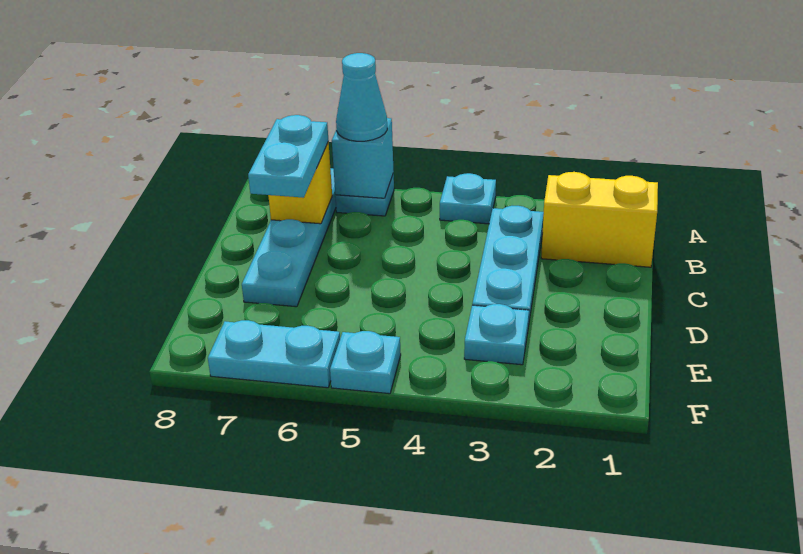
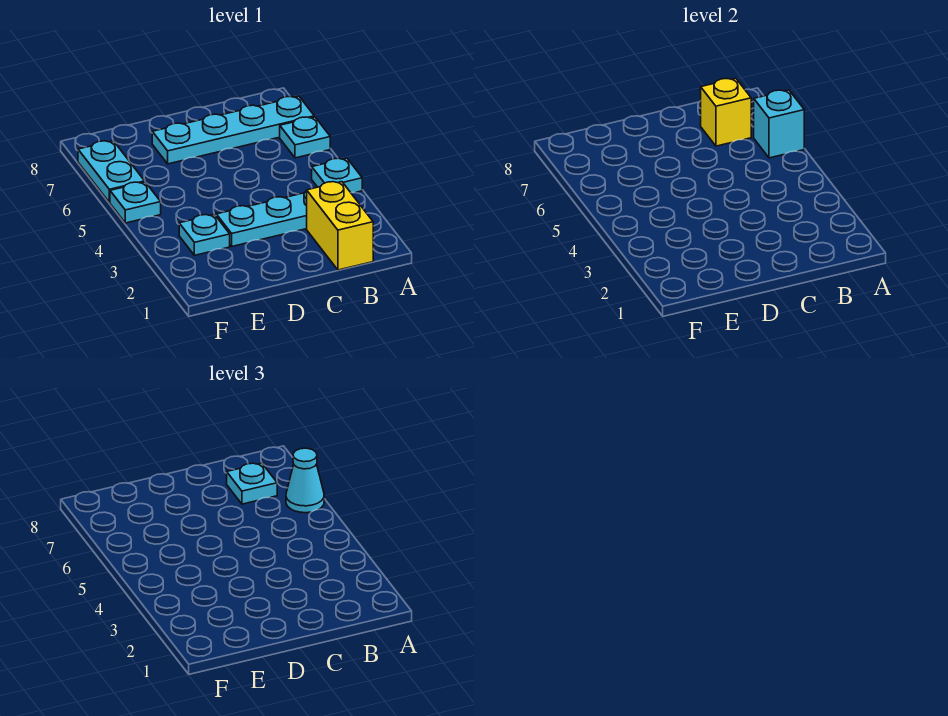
cyan plate B7:C7 level 3 -> cyan plate B7 level 3

